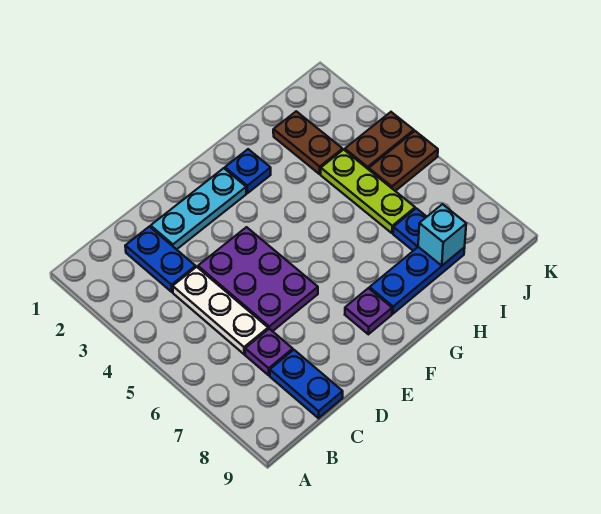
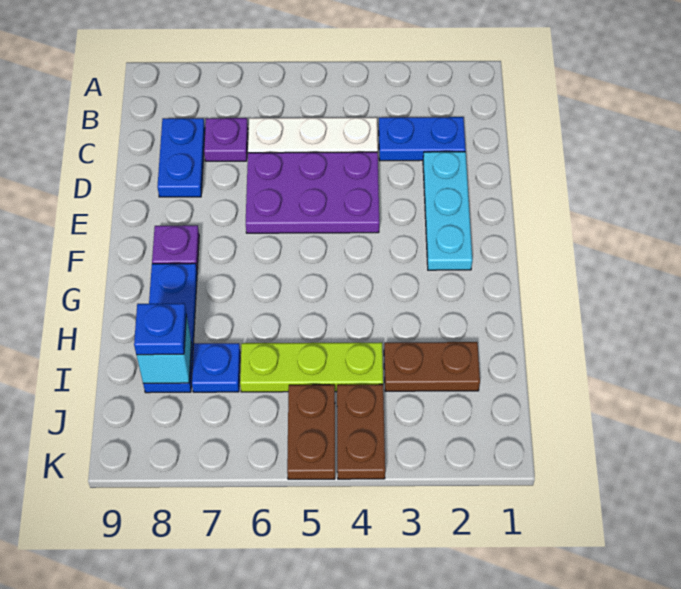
blue plate C8:C9 level 1 -> blue plate C8:D8 level 1
blue plate G2 level 1 -> blue plate I8 level 3

